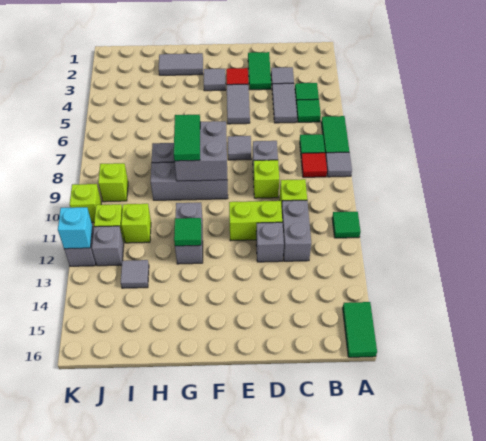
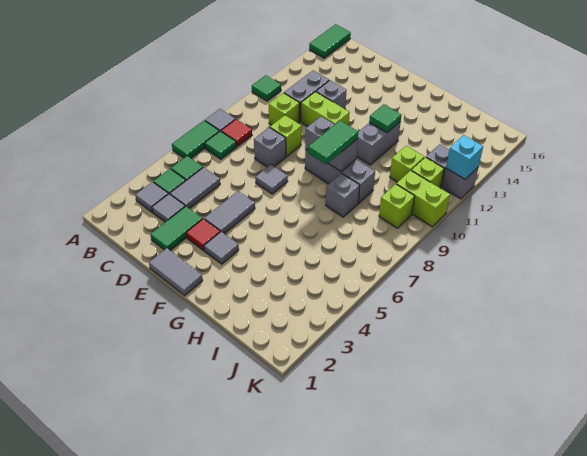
grey brick F8:G9 level 2 -> grey brick F9:G9 level 2
grey tile G2:H2 level 1 -> grey tile E1:F1 level 1
grey tile I13 level 1 -> grey tile B3 level 1
lime brick K10 level 1 -> lime brick J10:K10 level 1

